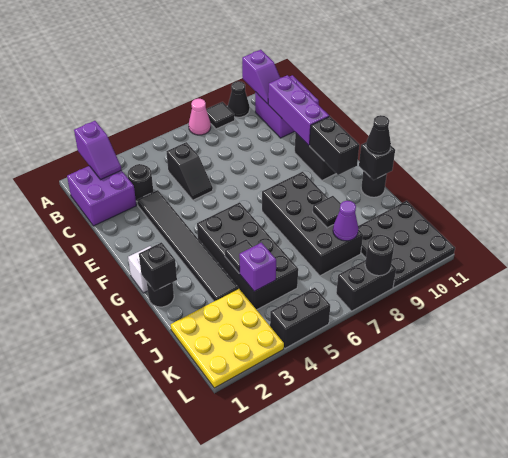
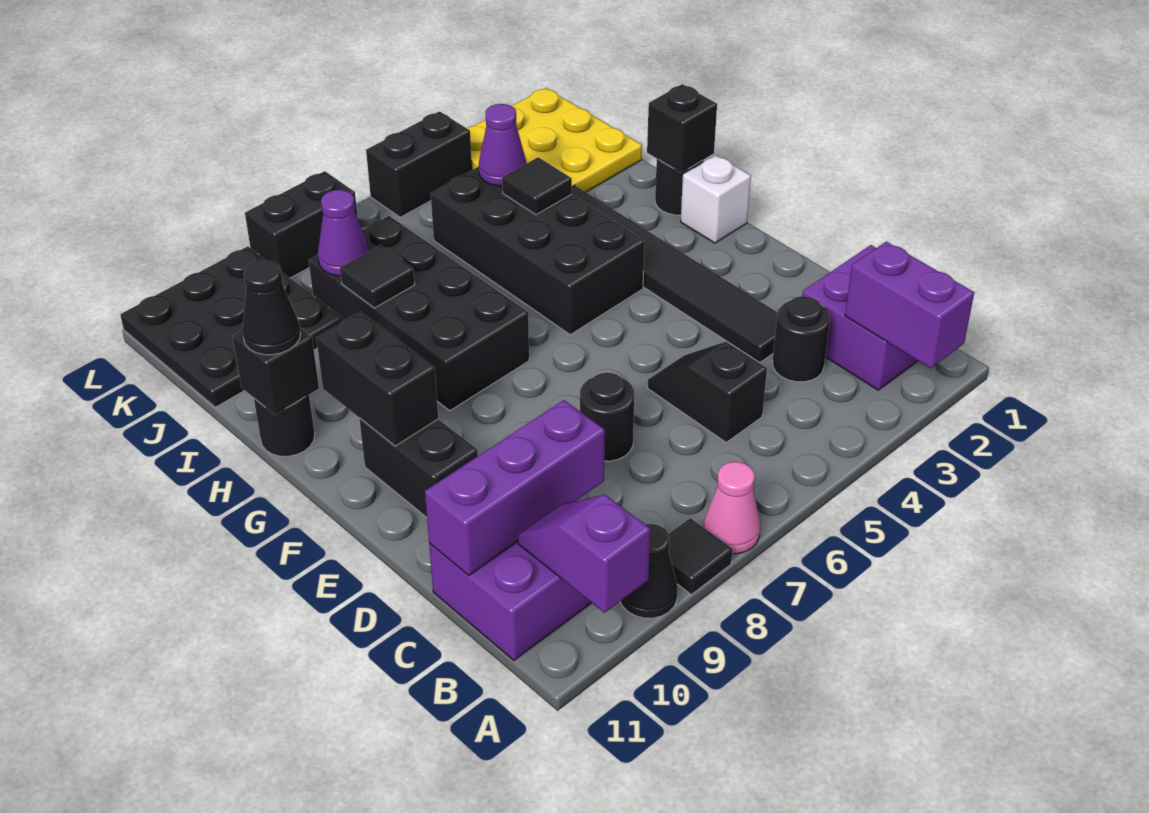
purple slope A2:B2 level 2 top A -> purple brick A2:B2 level 2
purple brick C10:E10 level 2 -> purple brick C9:C11 level 2
purple brick J4 level 2 -> purple cone J4 level 2
black round brick L8 level 2 -> black round brick D7 level 1

